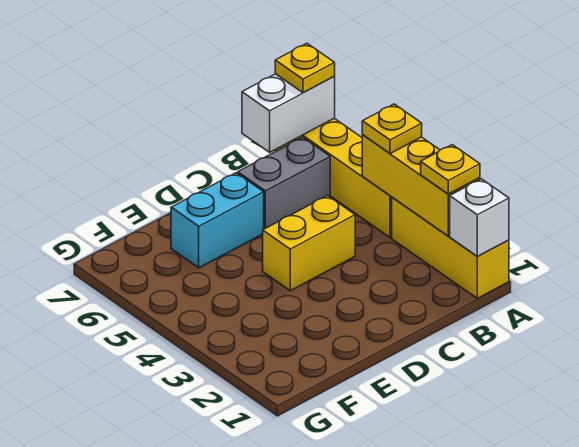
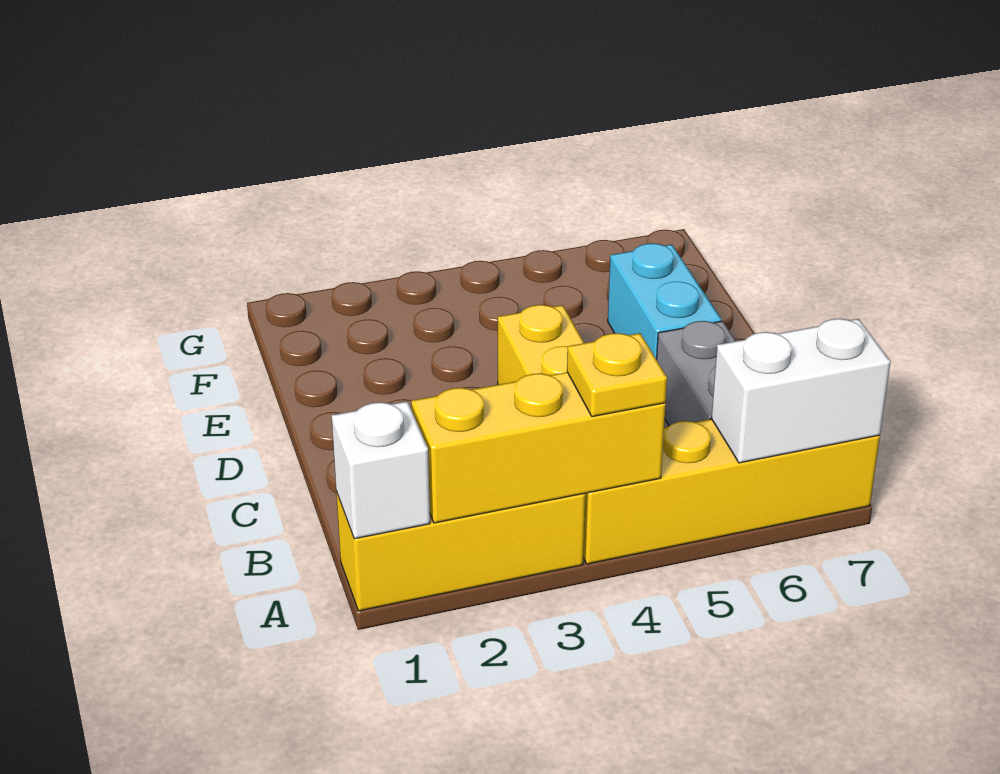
yellow plate A2 level 3 -> none
white brick A7:B7 level 2 -> white brick A6:A7 level 2
yellow plate A7 level 3 -> none

